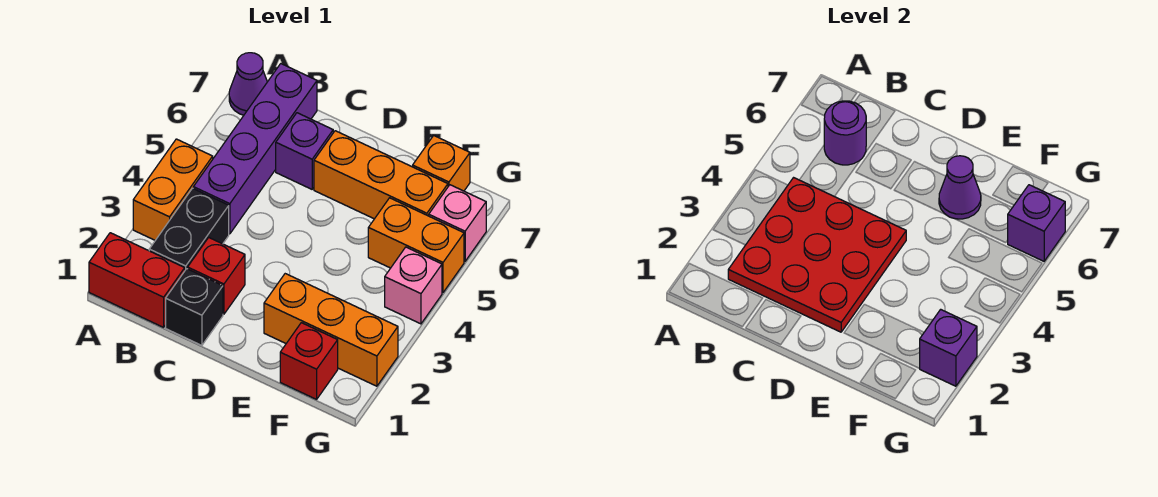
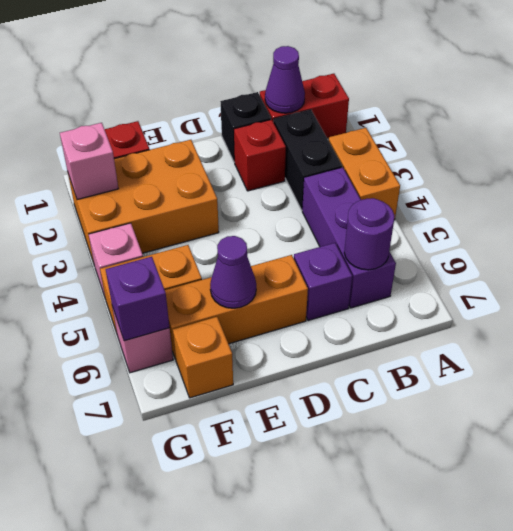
purple cone A7 level 1 -> purple cone B1 level 2
red plate B2:D4 level 2 -> none
purple brick B4:B7 level 1 -> purple brick B4:B6 level 1
orange brick E2:G2 level 1 -> orange brick E2:G3 level 1
purple brick G2 level 2 -> pink brick G2 level 2

